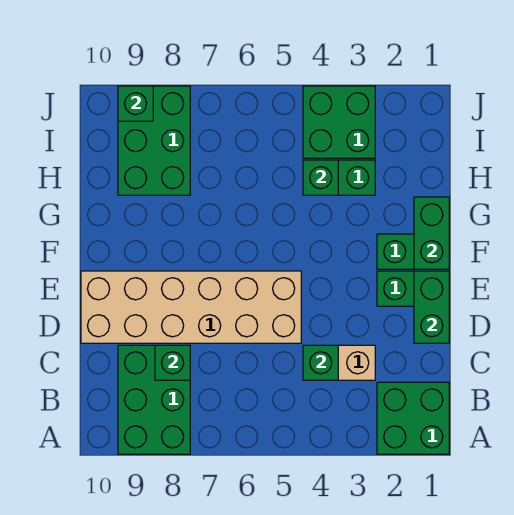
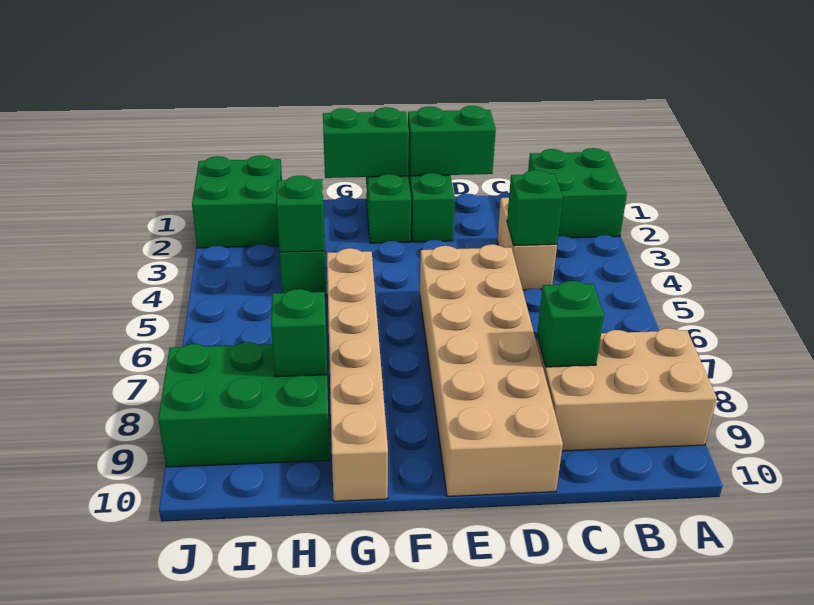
green brick A8:C9 level 1 -> tan brick A8:C9 level 1
none -> tan brick G5:G10 level 1
green brick I3:J4 level 1 -> green brick I1:J2 level 1
green brick J9 level 2 -> green brick H8 level 2

